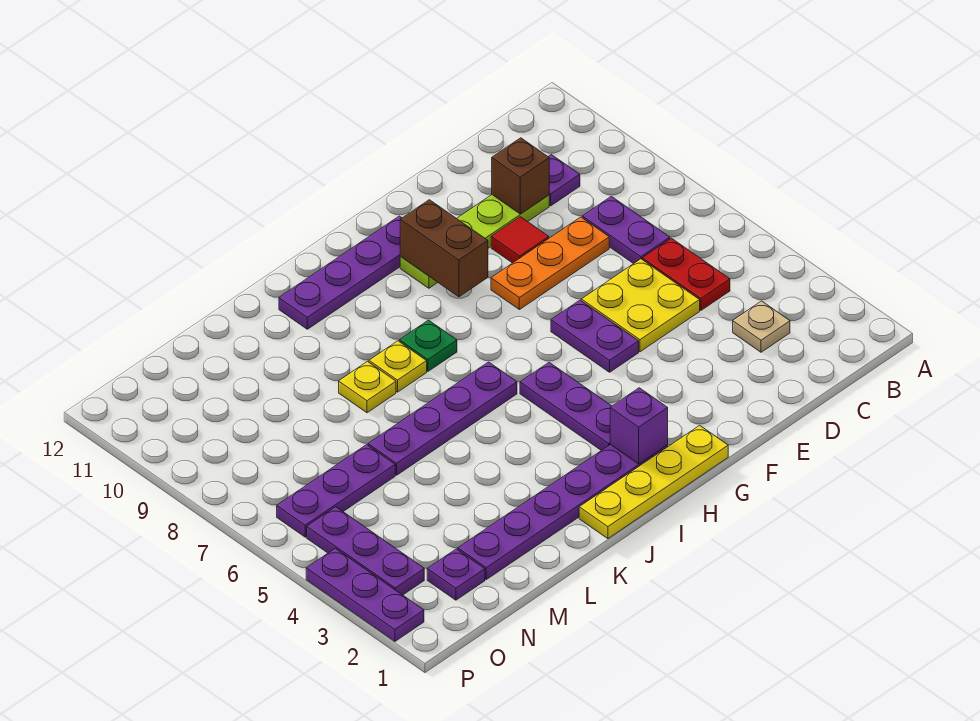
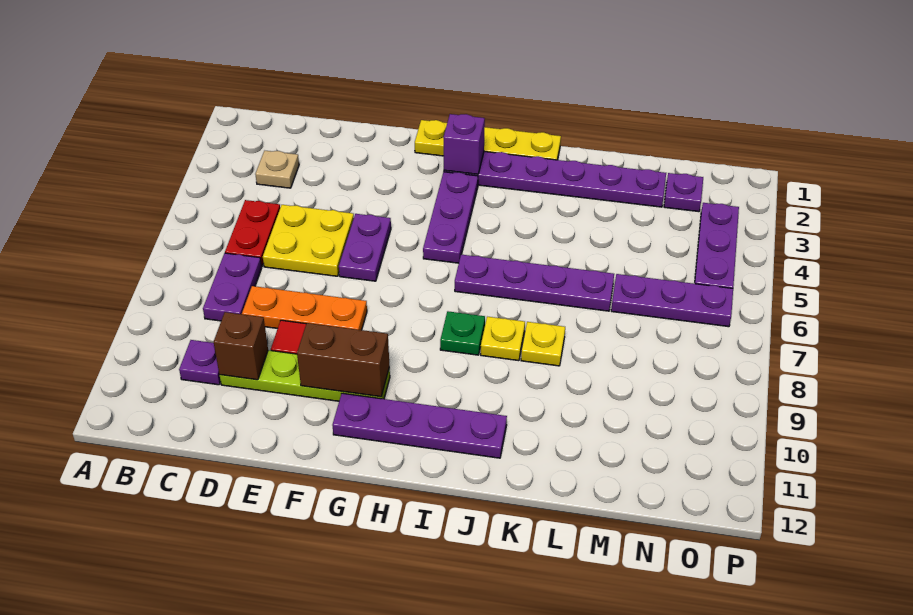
brown brick G9:G10 level 2 -> brown brick F10:G10 level 2
purple plate P2:P4 level 1 -> none

